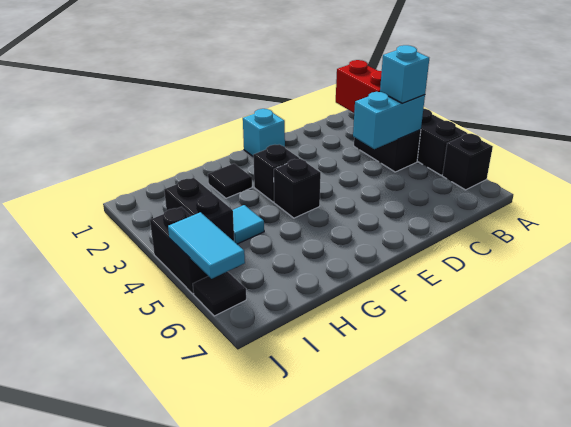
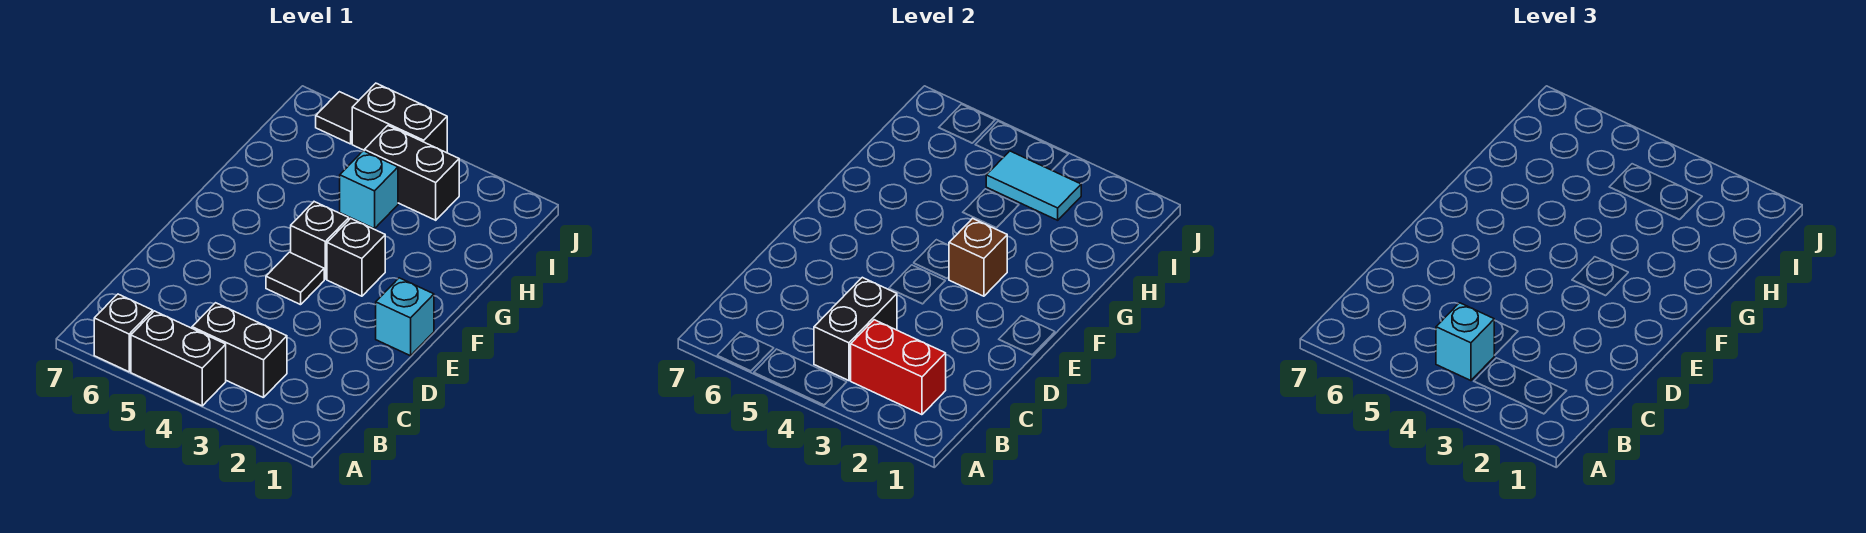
cyan brick B4:C4 level 2 -> black brick B4:C4 level 2
none -> brown brick F3 level 2
black tile G2 level 1 -> black tile E4 level 1
cyan tile H4 level 1 -> cyan brick H4 level 1
cyan tile J5:J6 level 2 -> cyan tile I3:I4 level 2

